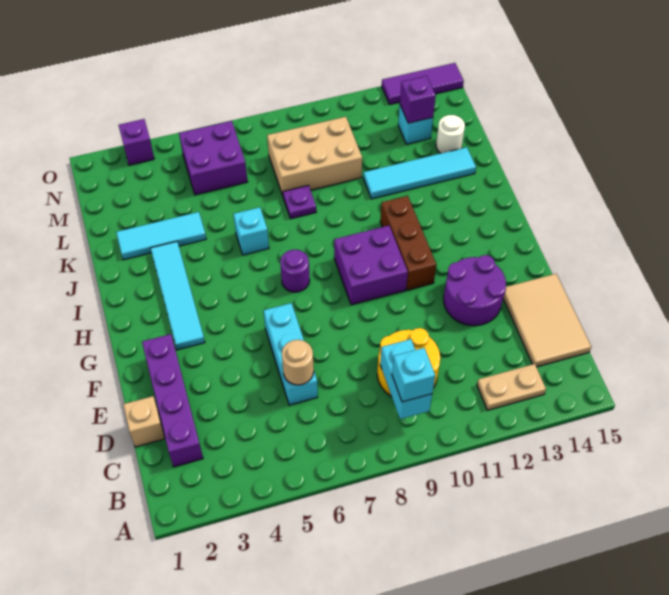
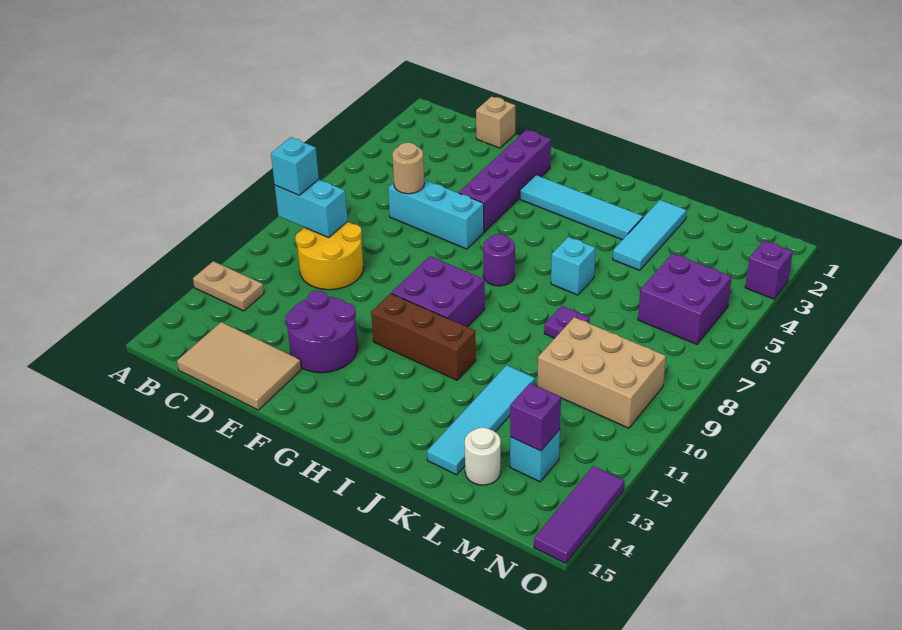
tan plate B12:B13 level 1 -> tan plate A12:B12 level 1
purple brick C2:F2 level 1 -> purple brick F2:F5 level 1
tan brick L8:M10 level 1 -> tan brick L9:N10 level 1

